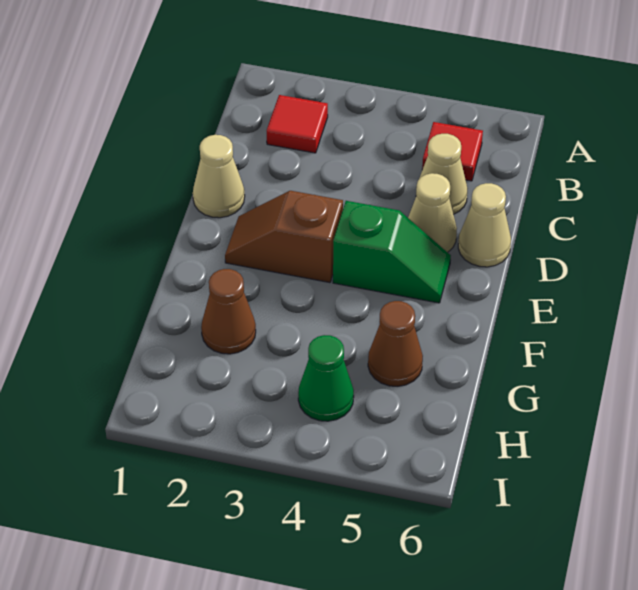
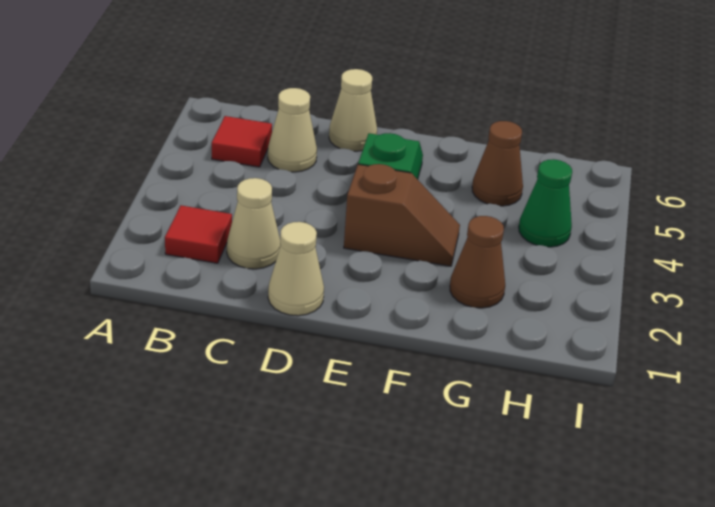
tan cone D5 level 1 -> tan cone C2 level 1
brown slope E2:E3 level 1 top 3 -> brown slope E3:F3 level 1 top E

